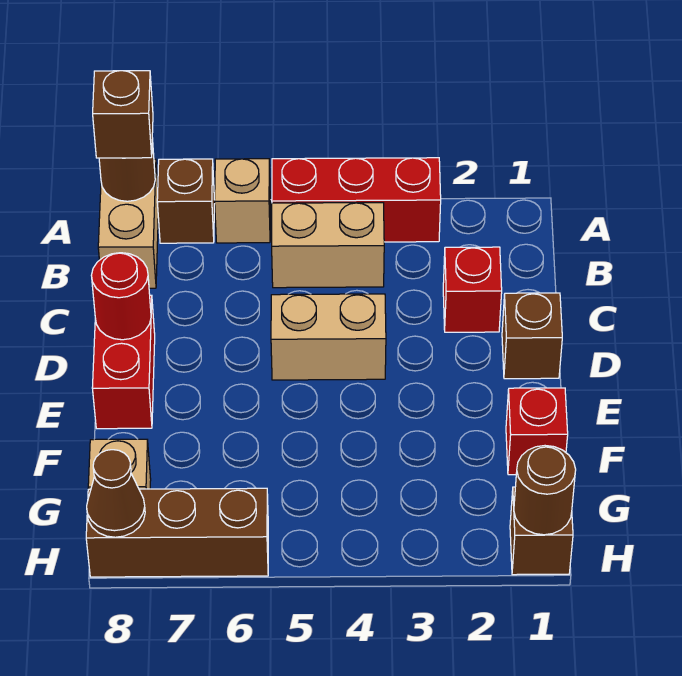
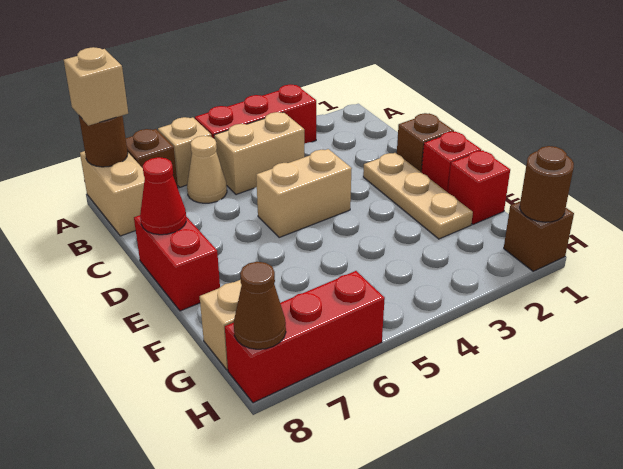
brown brick A8 level 3 -> tan brick A8 level 3
none -> tan cone B6 level 1
red brick C2 level 1 -> red brick E1 level 1
none -> tan plate D2:F2 level 1
red round brick D8 level 2 -> red cone D8 level 2
brown brick H6:H8 level 1 -> red brick H6:H8 level 1

